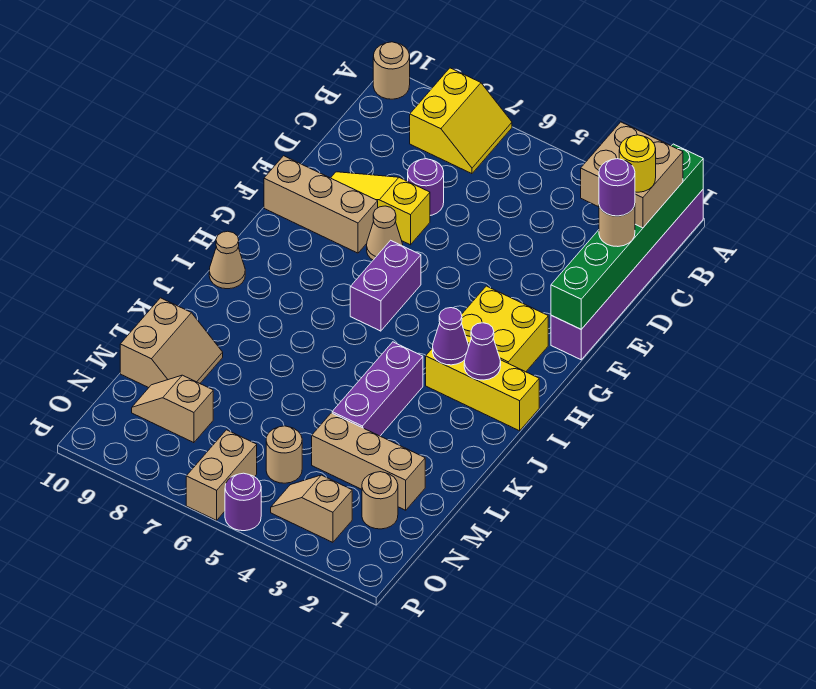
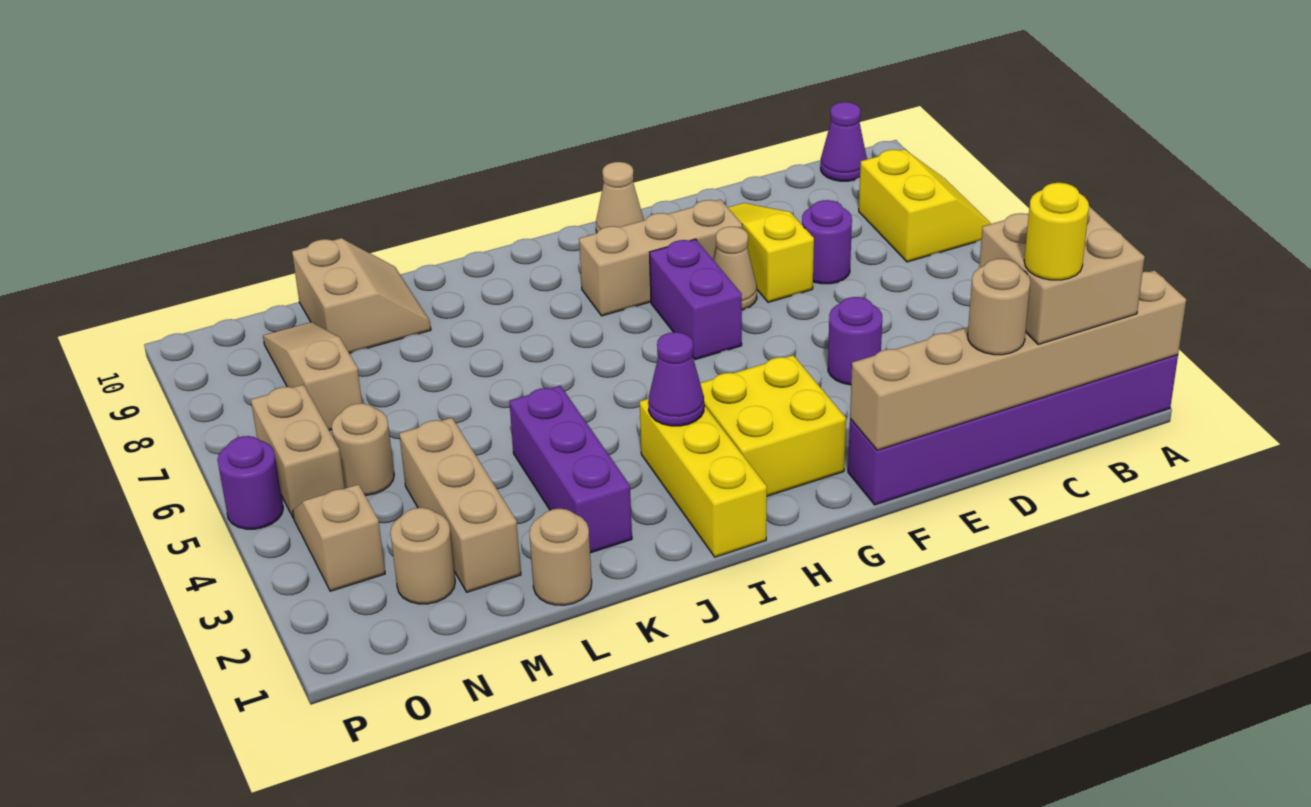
green brick A1:F1 level 2 -> tan brick A1:F1 level 2
yellow slope A7:B8 level 1 top 8 -> yellow slope A7:B8 level 1 top B
tan round brick A10 level 1 -> tan round brick L1 level 1
purple round brick D1 level 4 -> purple round brick E4 level 1
tan brick F8:F10 level 1 -> tan brick F8:H8 level 1
purple brick G6:H6 level 1 -> purple brick G6:G7 level 1
purple cone I2 level 2 -> purple cone B10 level 1
tan cone I10 level 1 -> tan cone G10 level 1
purple brick J4:L4 level 1 -> purple brick K2:K4 level 1
tan slope L9:M10 level 1 top 10 -> tan slope L9:M10 level 1 top M
tan slope N8:N9 level 1 top 8 -> tan slope N7:N9 level 1 top 7
tan brick O6:P6 level 1 -> tan brick O5:O6 level 1

